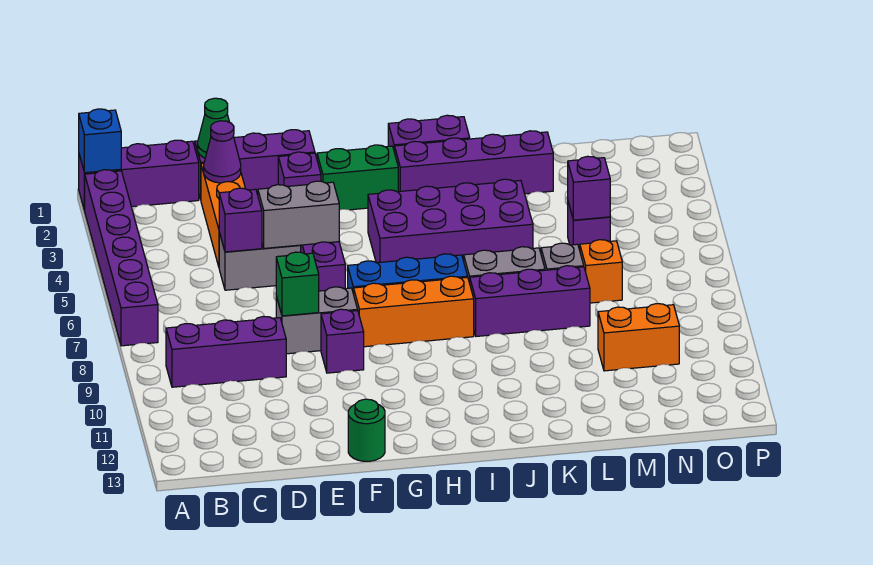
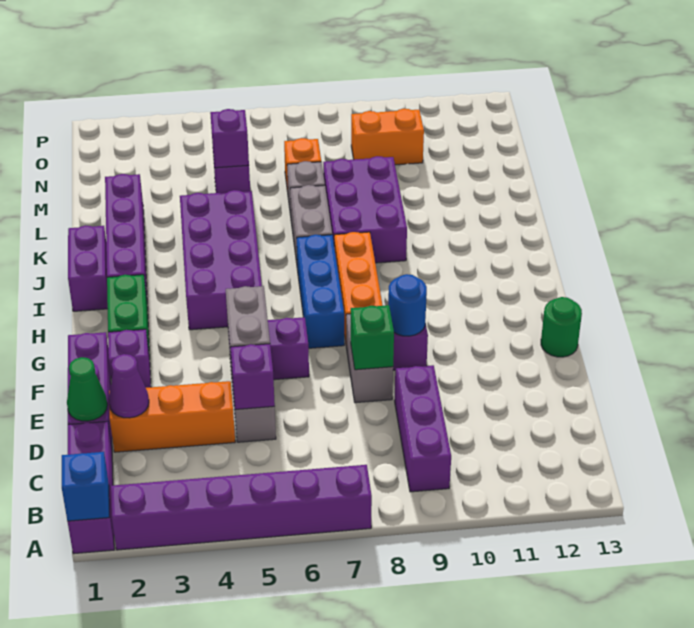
none -> blue round brick F9 level 2
purple brick J8:L8 level 1 -> purple brick J8:L9 level 1
orange brick M10:N10 level 1 -> orange brick N9:N10 level 1

